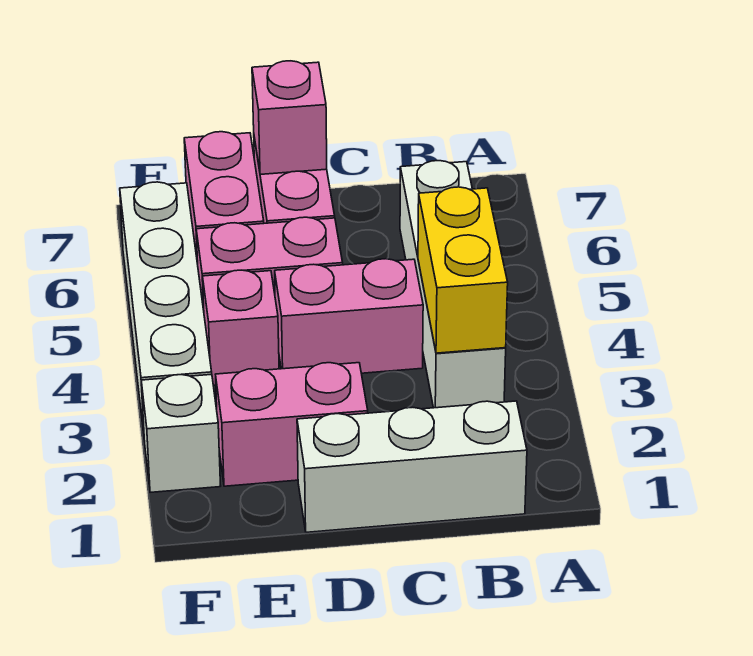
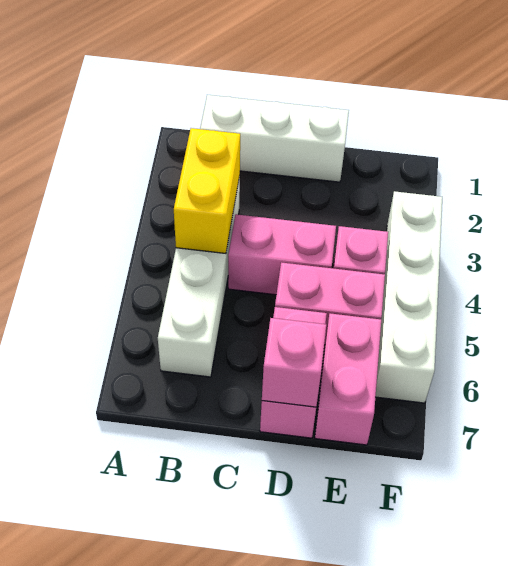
pink brick D2:E2 level 1 -> none
white brick F2 level 1 -> none

